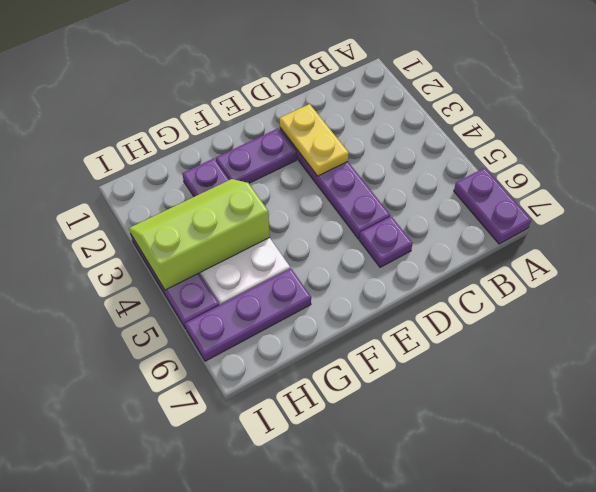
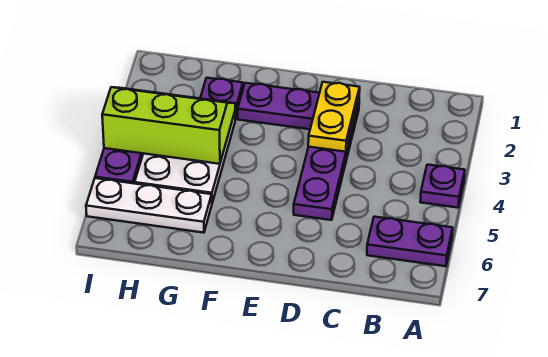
purple plate A6:A7 level 1 -> purple plate A6:B6 level 1
purple plate D6 level 1 -> purple plate A4 level 1
purple plate G6:I6 level 1 -> white plate G6:I6 level 1

